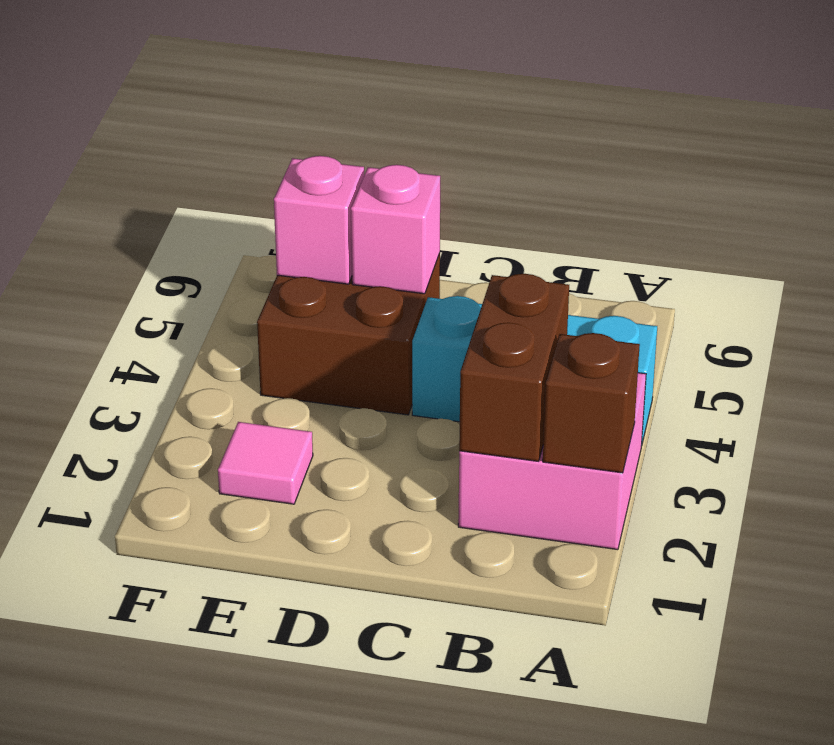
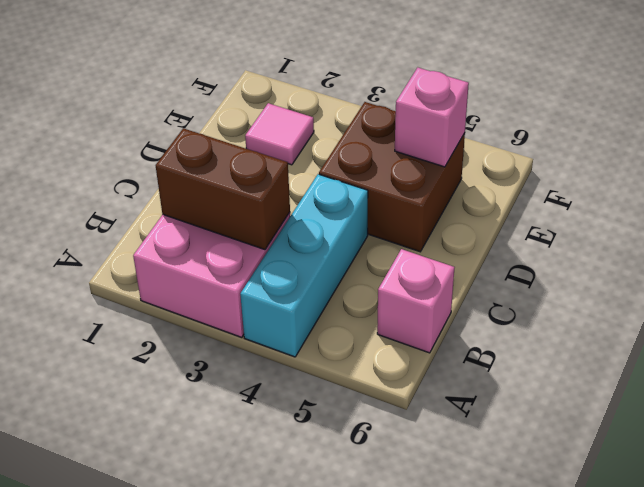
brown brick A2 level 2 -> none
pink brick D5 level 2 -> pink brick B6 level 1

